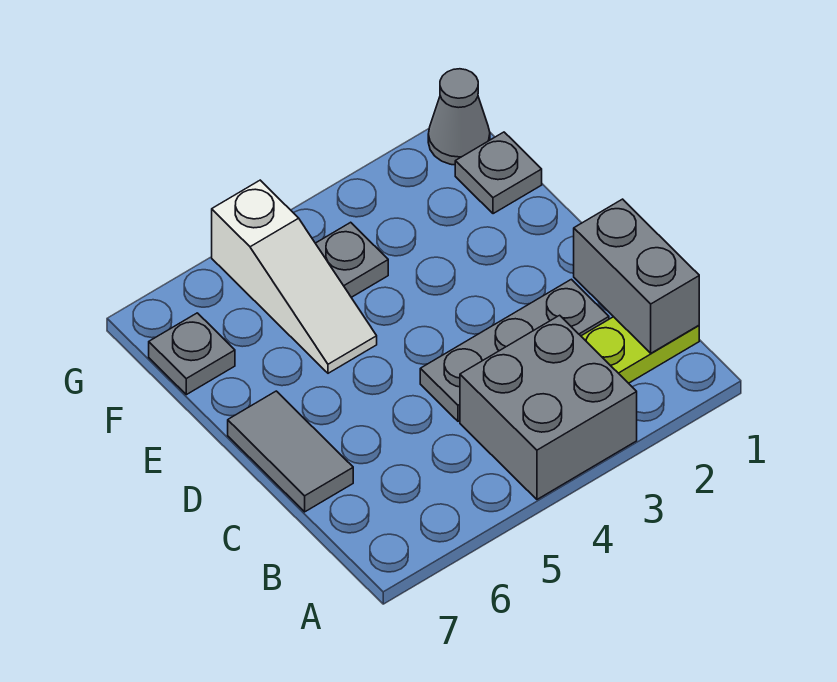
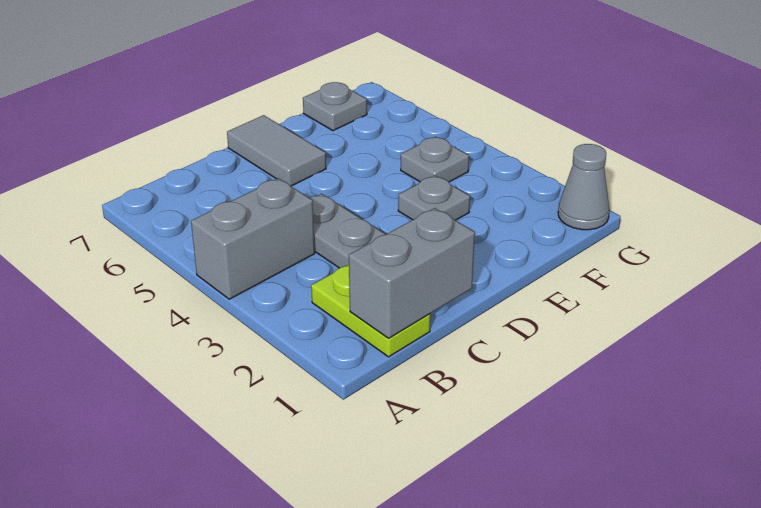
grey brick A3:B4 level 1 -> grey brick A4:B4 level 1
grey tile C7:D7 level 1 -> grey tile D6:D7 level 1
white slope E5:G5 level 1 top G -> none
grey plate F1 level 1 -> grey plate E3 level 1

